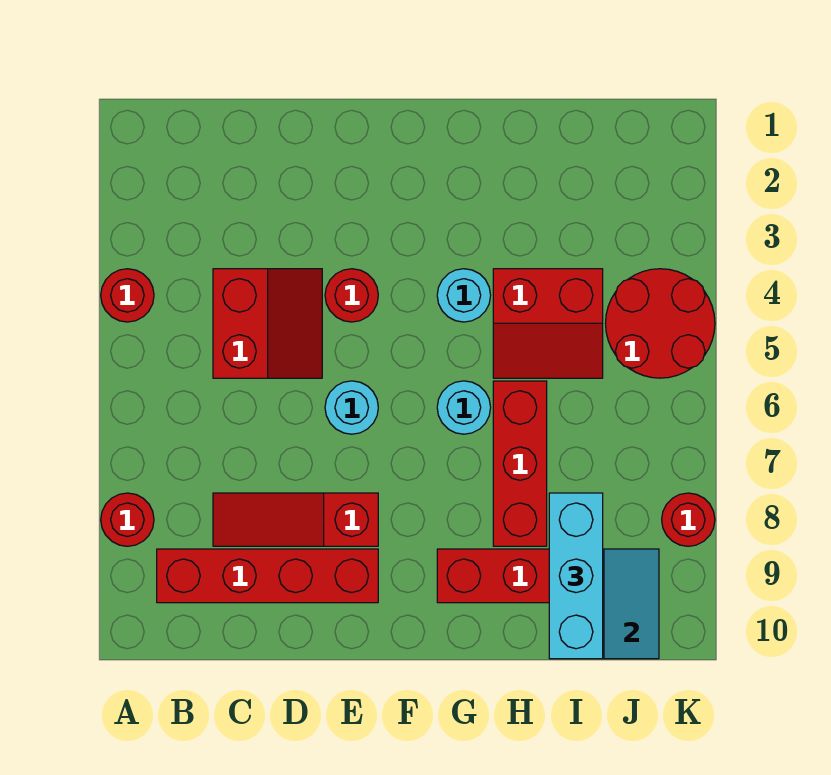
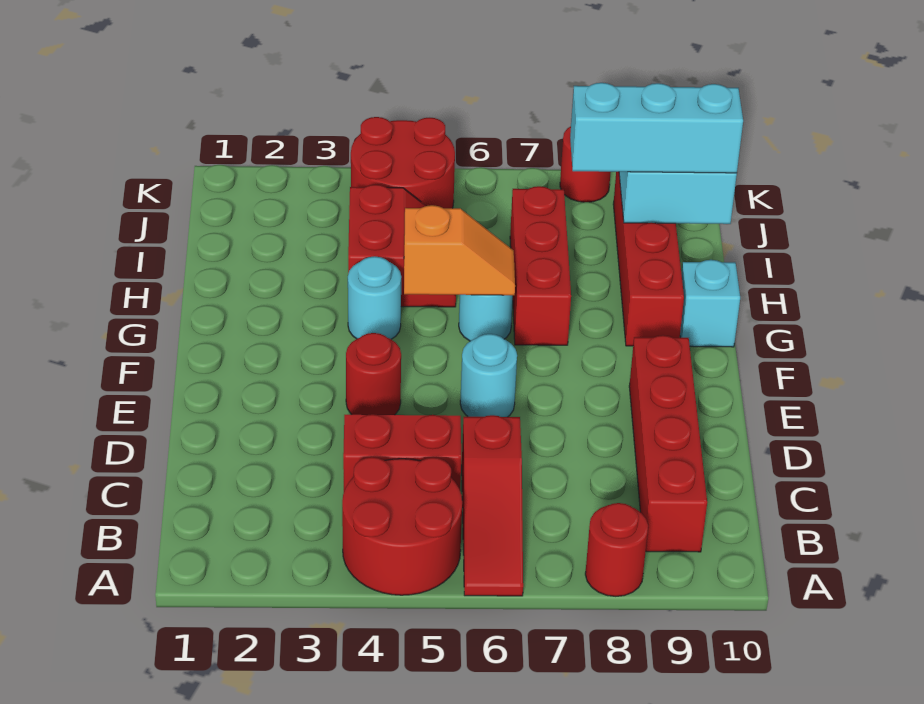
red round brick A4 level 1 -> red round brick A4:B5 level 1
red slope C8:E8 level 1 top E -> red slope A6:C6 level 1 top C
none -> orange slope G5:G6 level 2 top 5
none -> cyan brick G10 level 1
red brick H6:H8 level 1 -> red brick G7:I7 level 1

